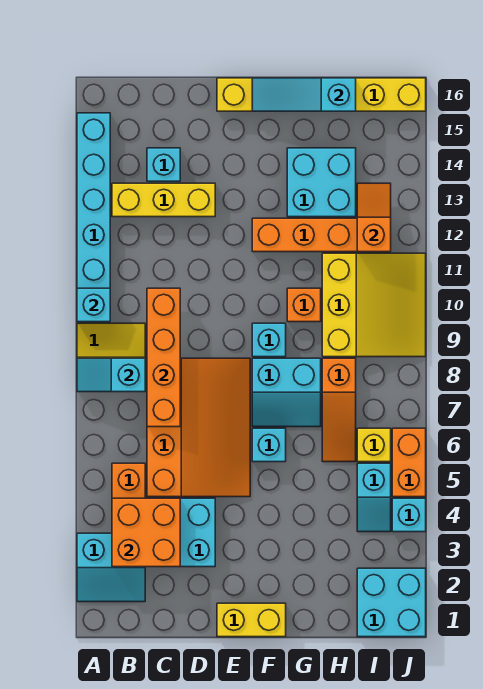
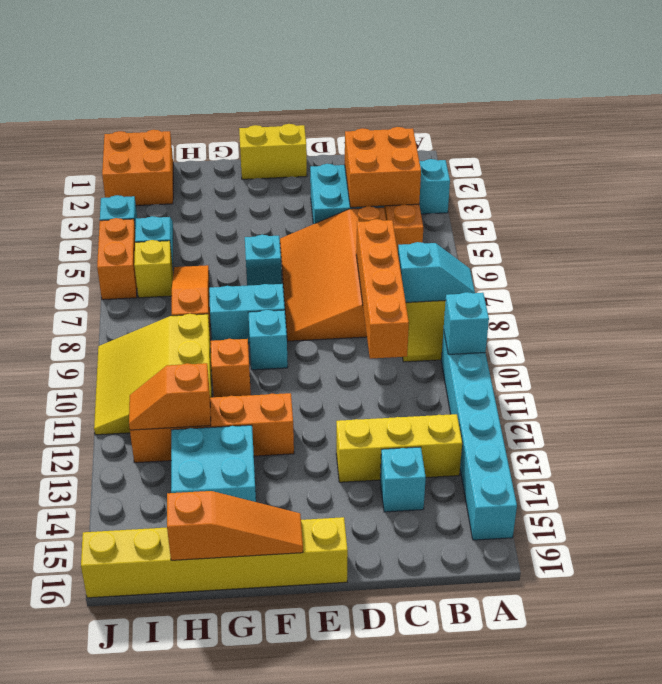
cyan slope F16:H16 level 2 top H -> orange slope F16:H16 level 2 top H
cyan brick I1:J2 level 1 -> orange brick I1:J2 level 1
orange slope I12:I13 level 2 top 12 -> orange slope H12:I12 level 2 top H

